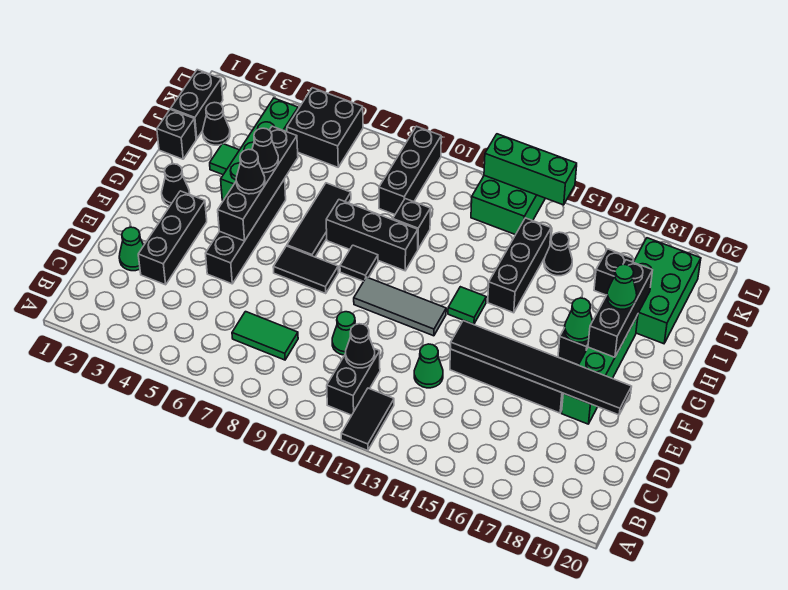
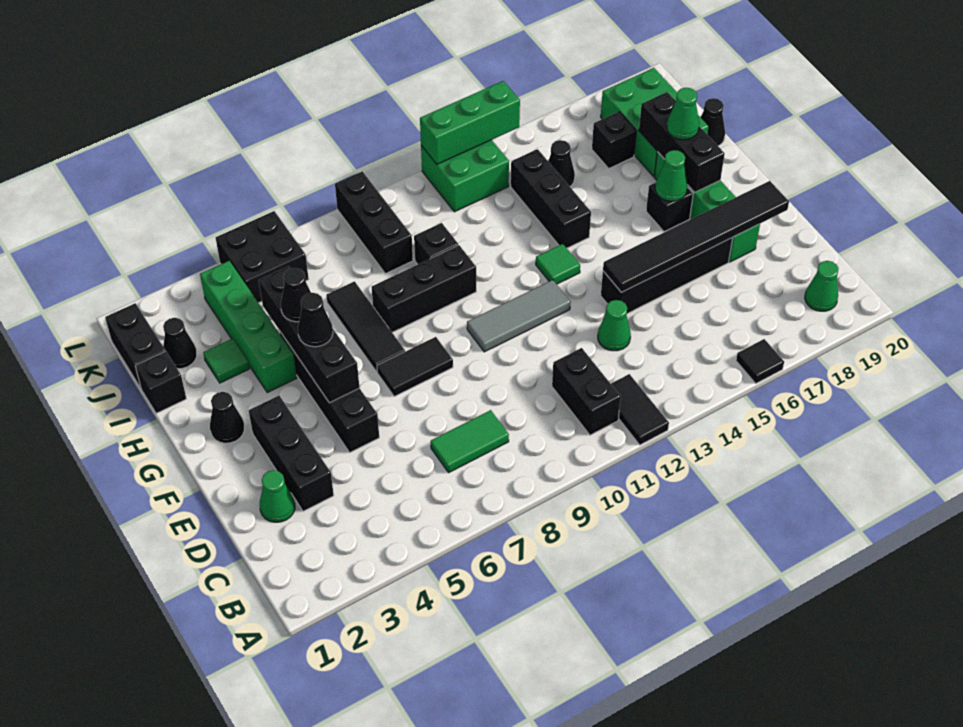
black cone C11 level 2 -> black cone I20 level 1
green cone D10 level 1 -> green cone B19 level 1
black tile G9 level 1 -> black tile A16 level 1

